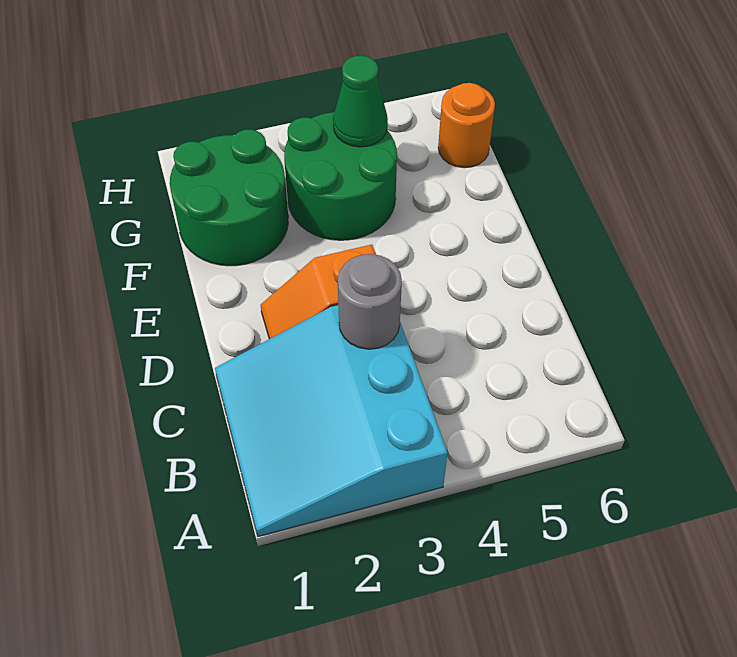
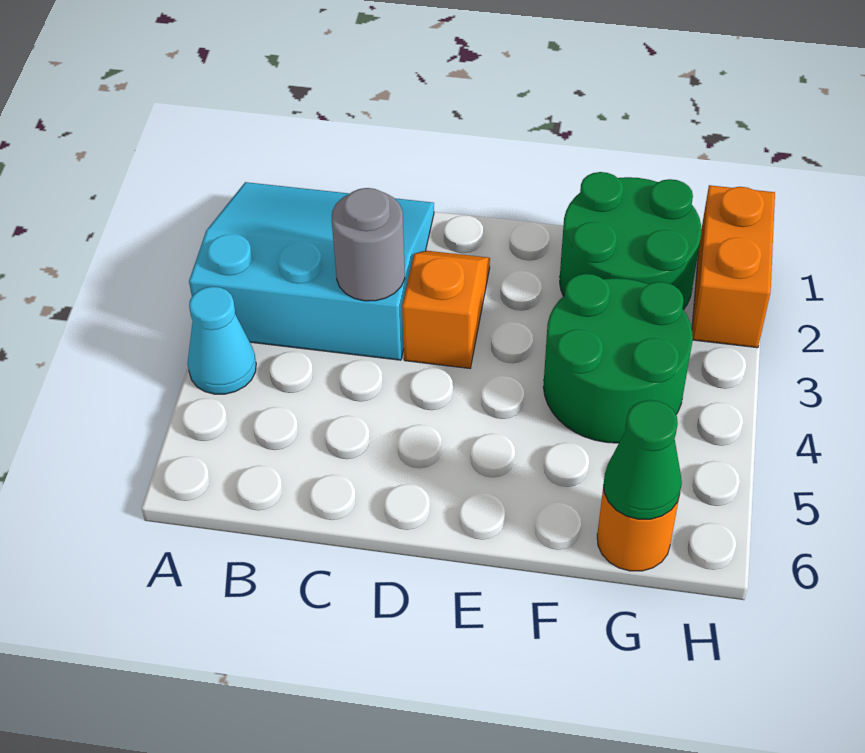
none -> cyan cone A4 level 1
green cone G4 level 2 -> green cone G6 level 2
none -> orange brick H1:H2 level 1

